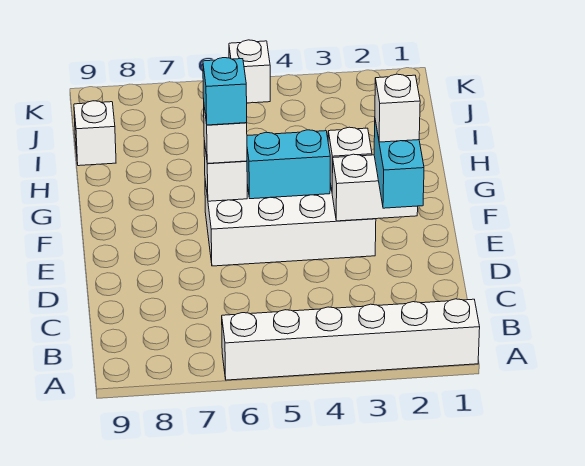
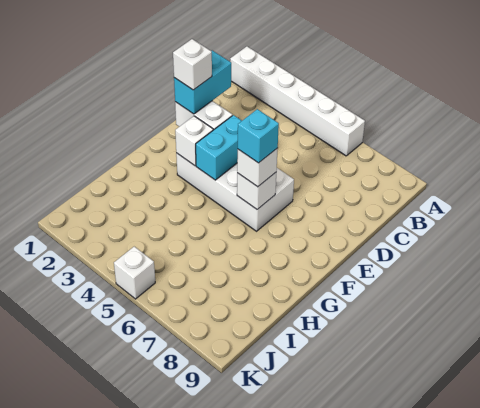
cyan brick F4:F5 level 2 -> cyan brick E4:F4 level 2
white brick I9 level 1 -> none

